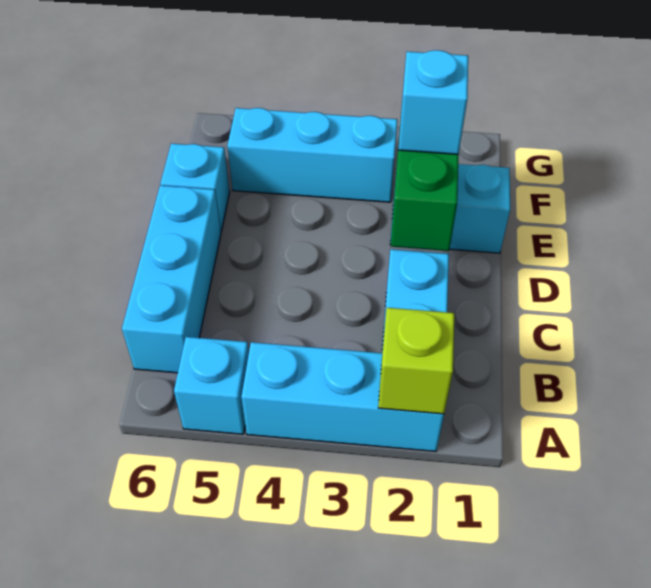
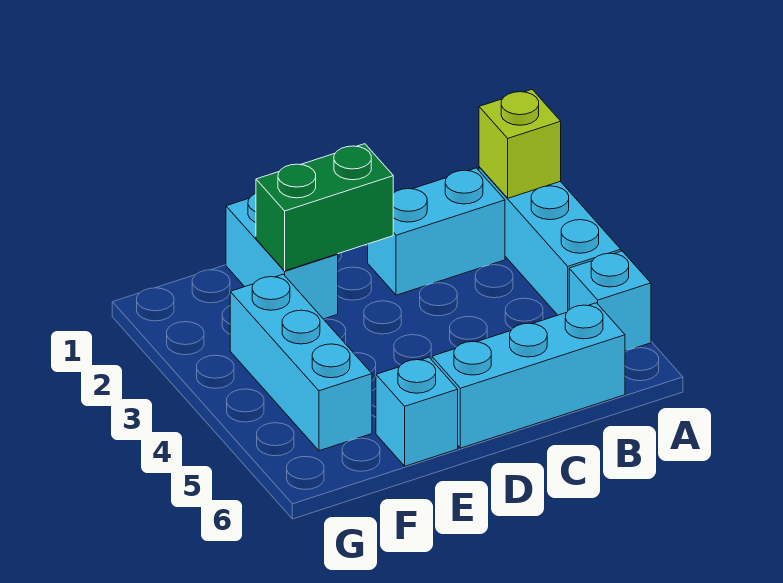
cyan brick E2 level 3 -> none

